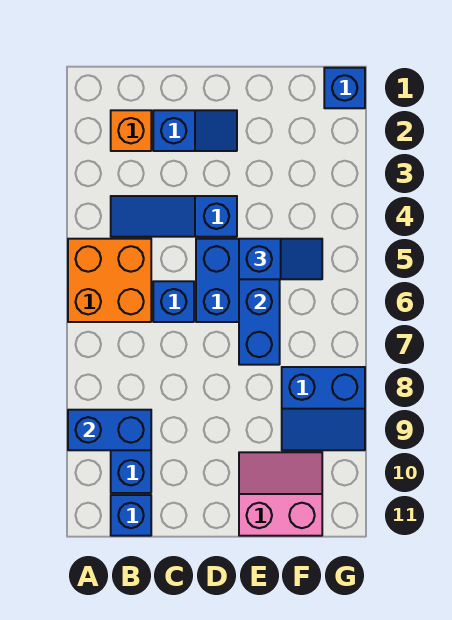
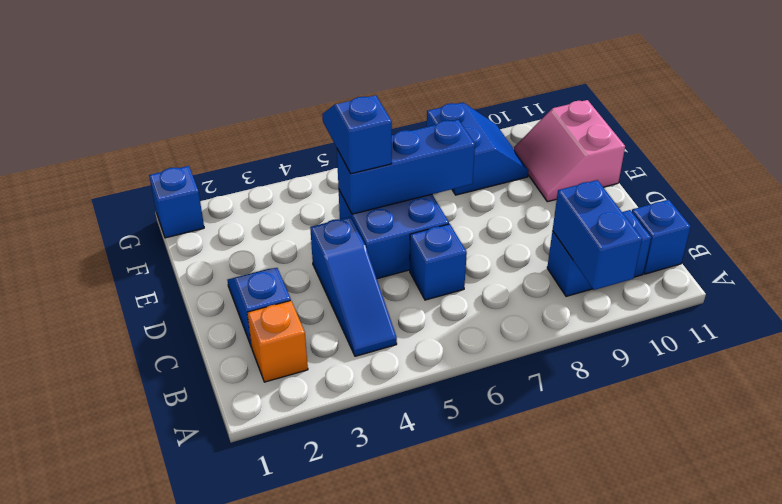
orange brick A5:B6 level 1 -> none

